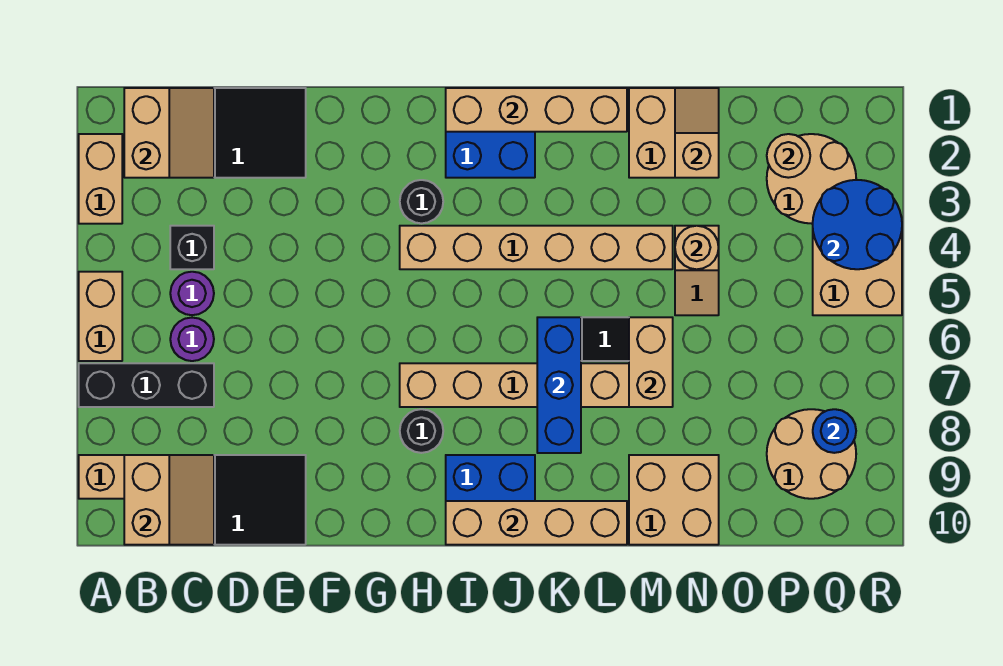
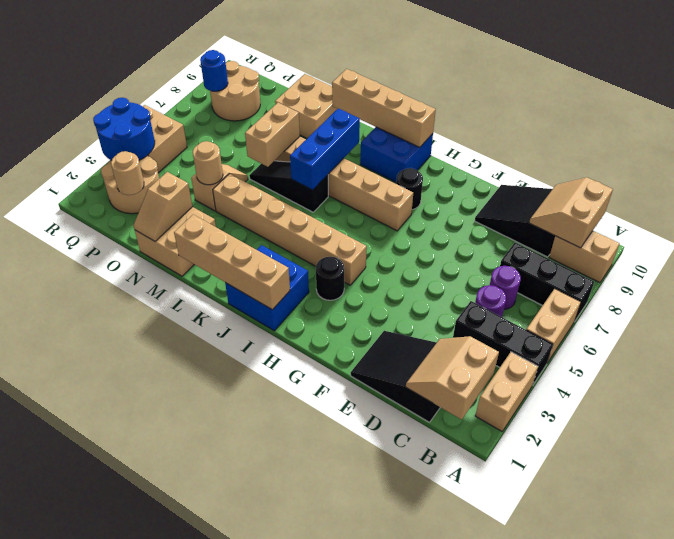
black brick C4 level 1 -> black brick A4:C4 level 1

